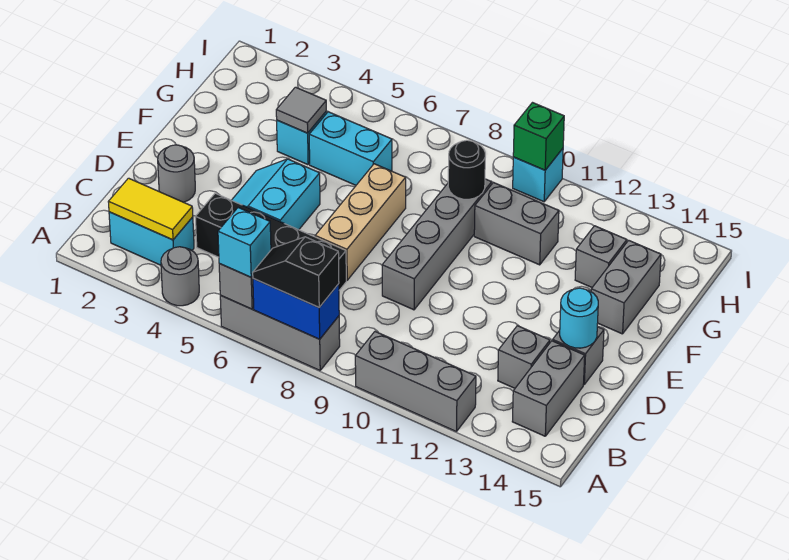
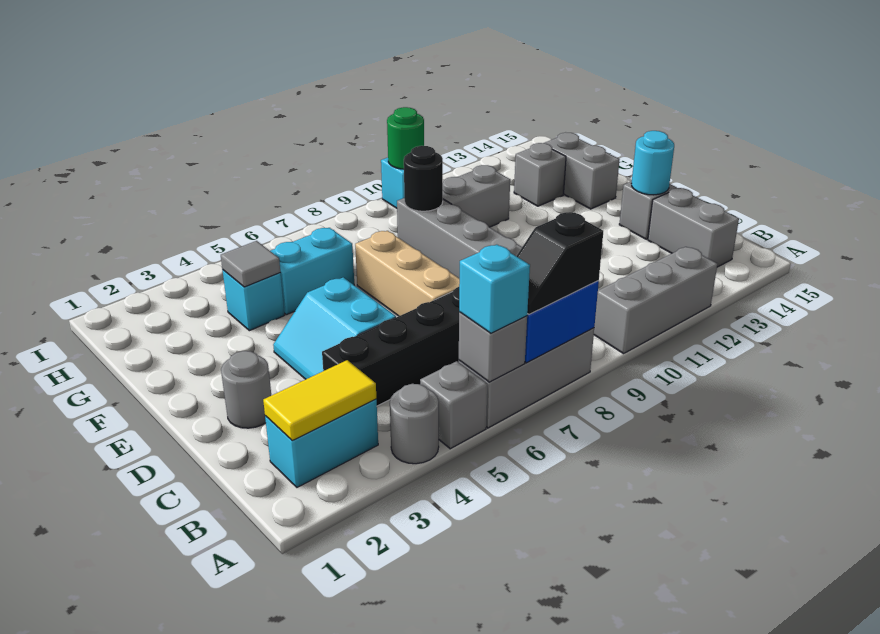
grey brick C13 level 1 -> grey brick A5 level 1
green brick I10 level 2 -> green round brick I10 level 2

